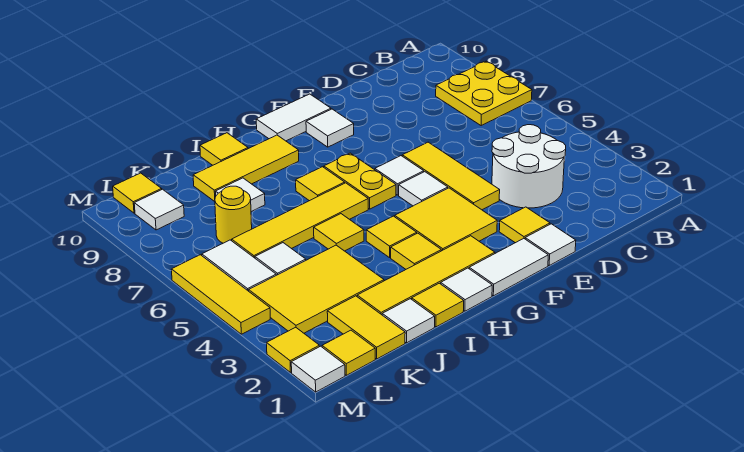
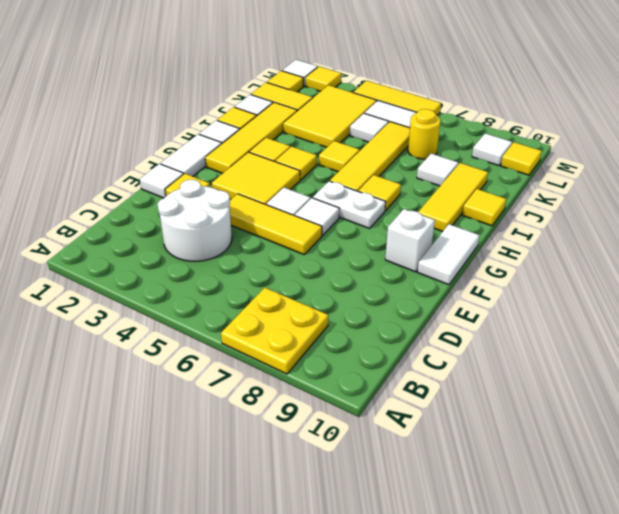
white tile F9 level 1 -> white brick F9 level 1
yellow plate G6:G7 level 1 -> white plate G6:G7 level 1

